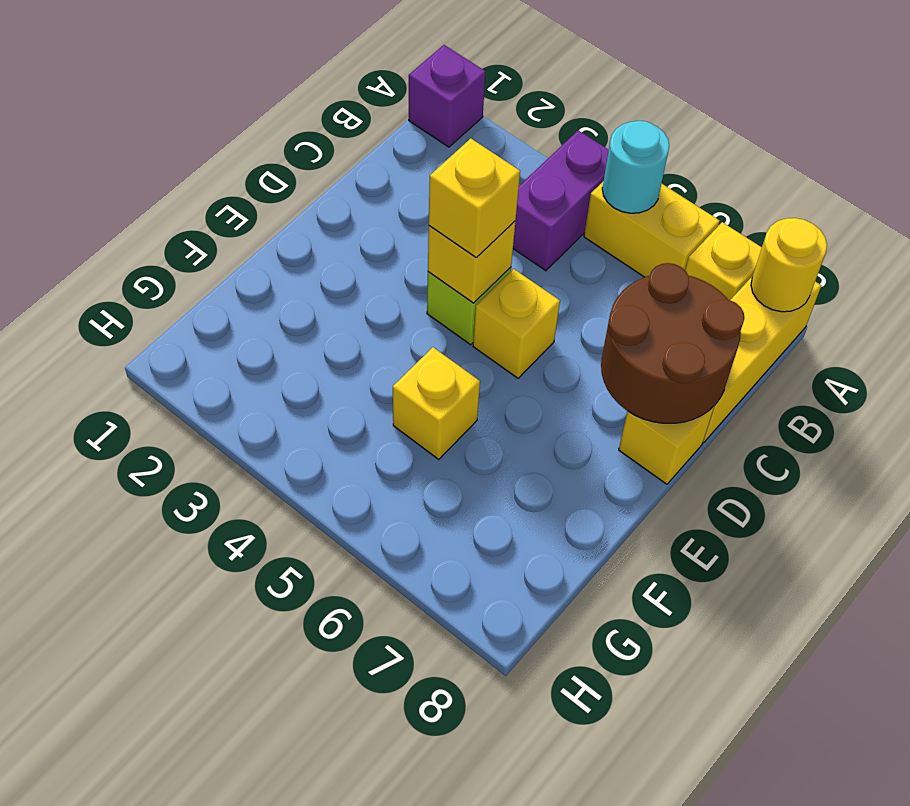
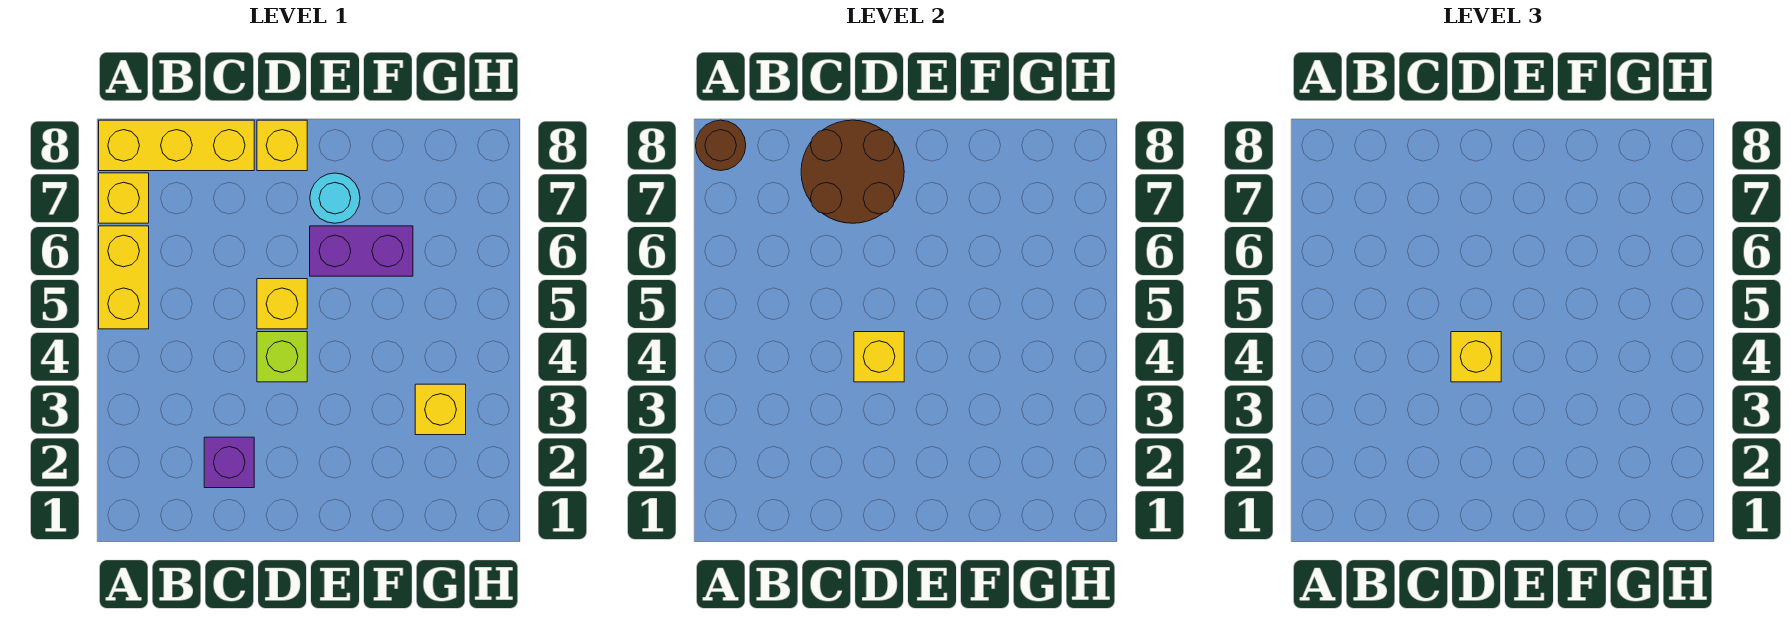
purple brick A1 level 1 -> purple brick C2 level 1
purple brick A4:B4 level 1 -> purple brick E6:F6 level 1
cyan round brick A5 level 2 -> cyan round brick E7 level 1
yellow round brick A8 level 2 -> brown round brick A8 level 2
yellow brick F5 level 1 -> yellow brick G3 level 1

